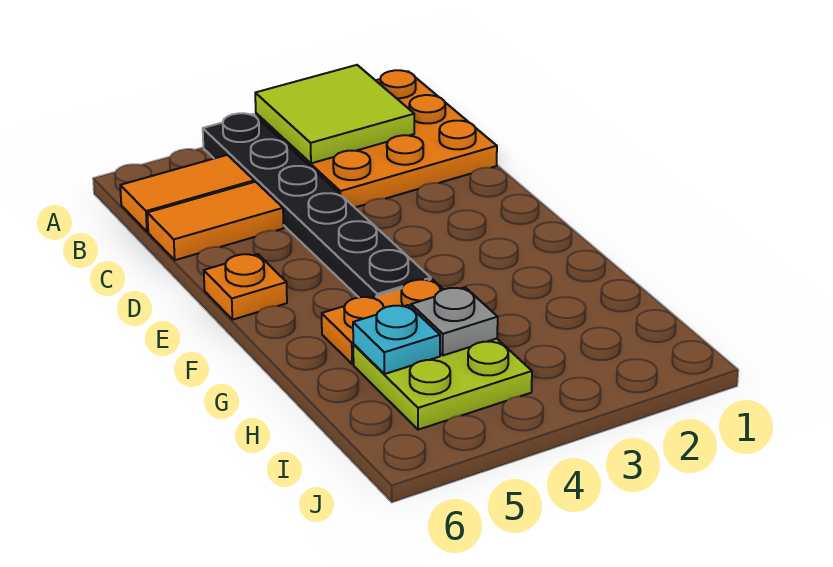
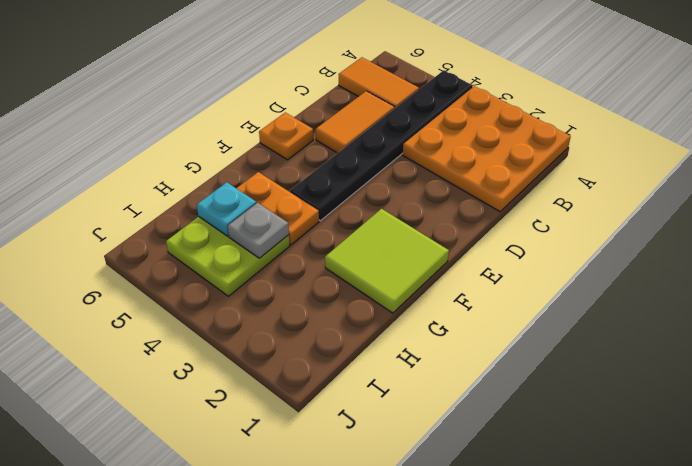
lime tile A2:B3 level 2 -> lime tile F1:G2 level 1
orange tile C5:C6 level 1 -> orange tile C5:D5 level 1

